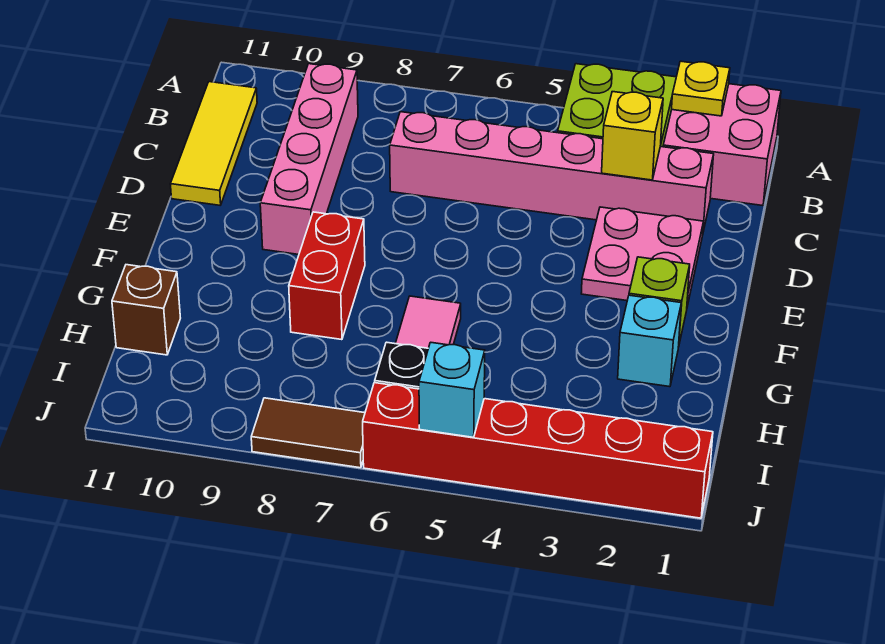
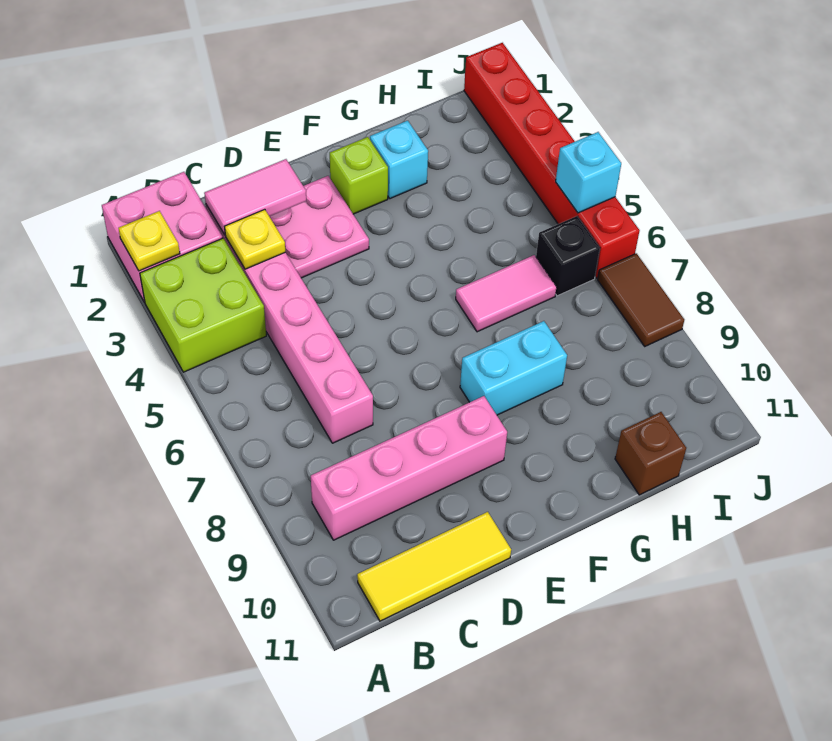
none -> pink tile C2:D2 level 2
yellow brick C3 level 2 -> yellow plate C3 level 2
red brick F8:G8 level 1 -> cyan brick F8:G8 level 1

